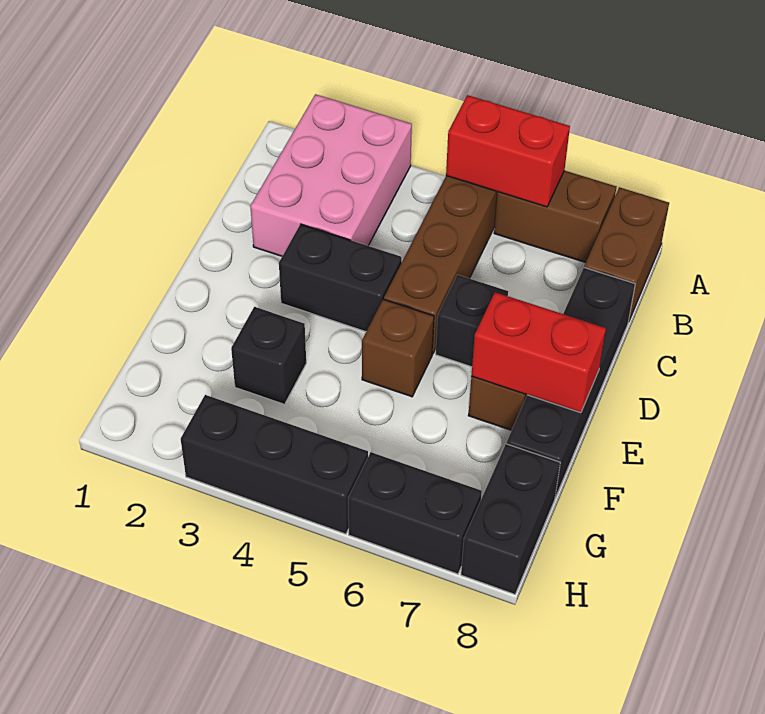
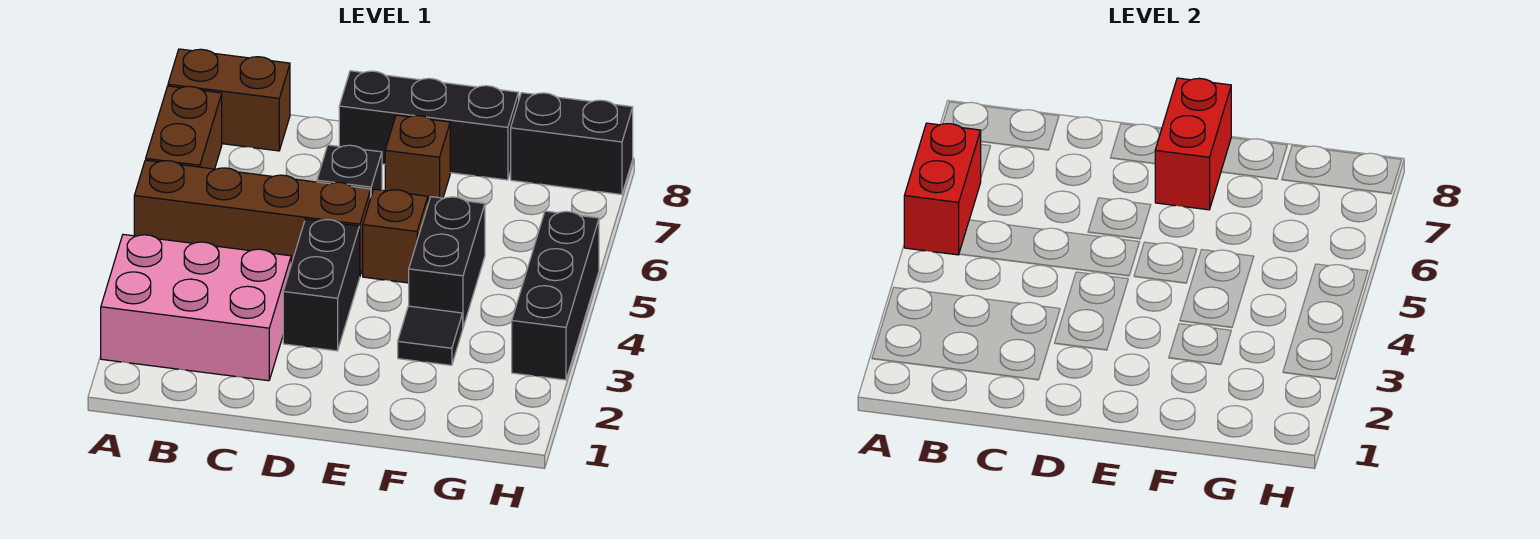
black brick C8:F8 level 1 -> black brick D8:F8 level 1
black brick F3 level 1 -> black tile F3 level 1
black brick H6:H7 level 1 -> black brick F4:F5 level 1

